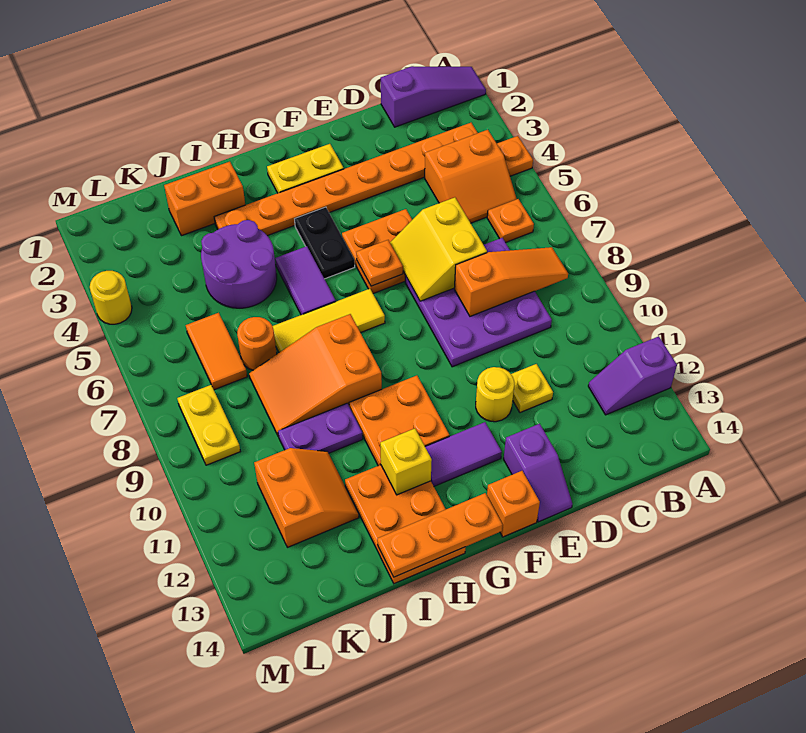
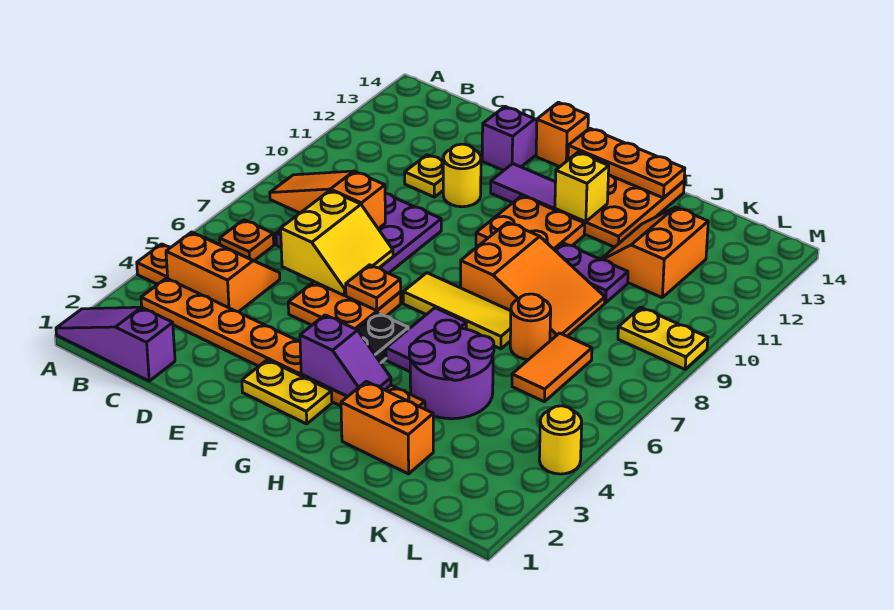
purple slope A12:B12 level 1 top A -> purple slope G3:H3 level 2 top G
yellow plate L8:L9 level 1 -> yellow plate L9:M9 level 1

